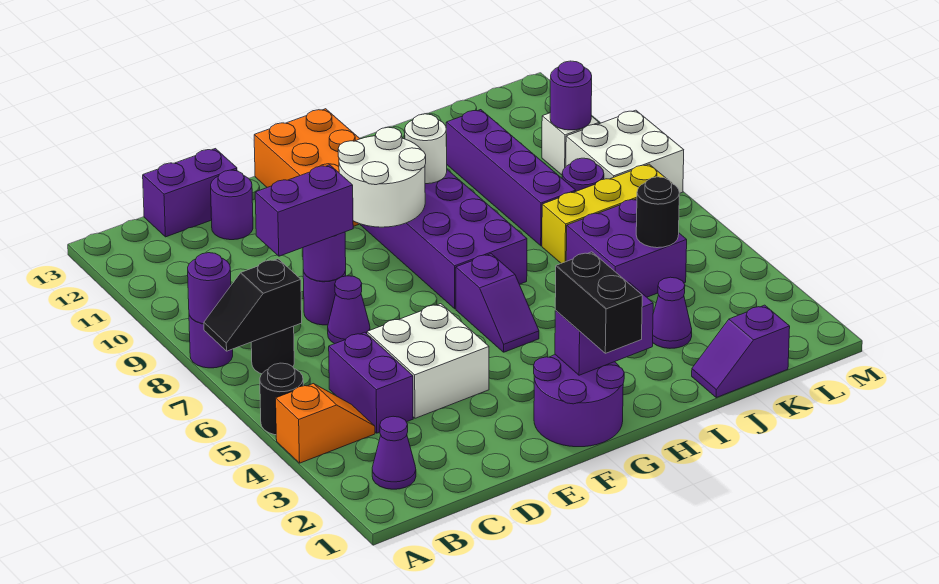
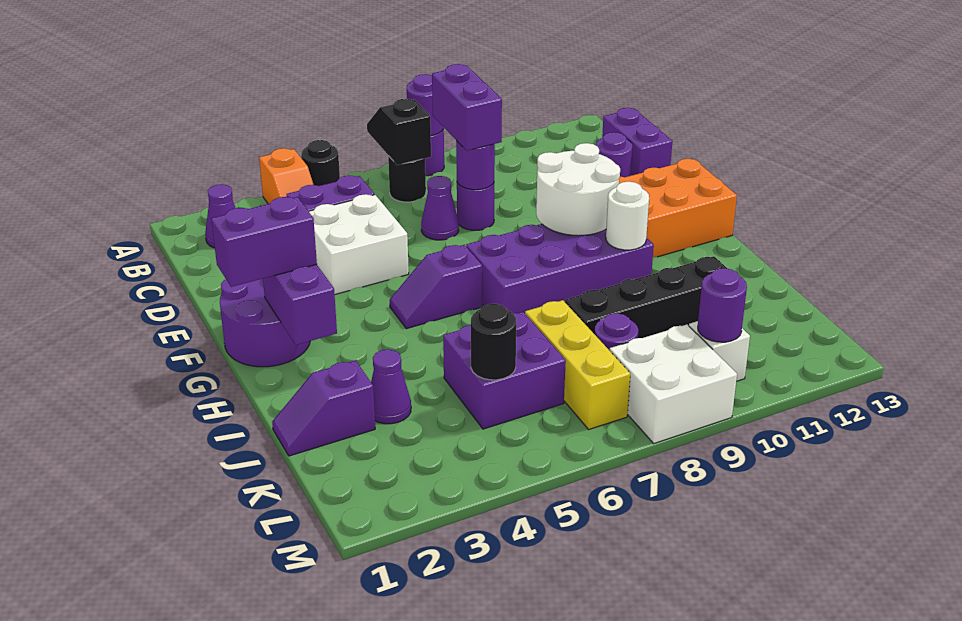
black brick G1:G2 level 3 -> purple brick G1:G2 level 3
purple slope J1:K1 level 1 top K -> purple slope J1:J2 level 1 top 2
purple brick J8:J11 level 1 -> black brick J8:J11 level 1

